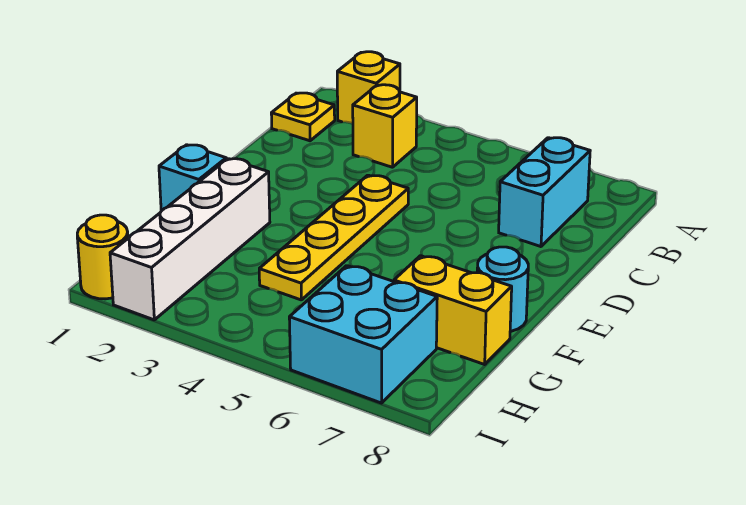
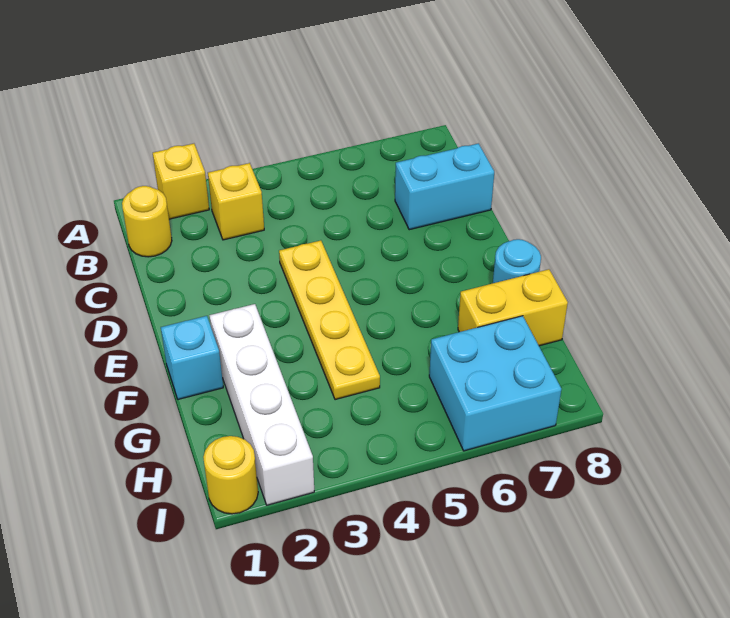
yellow plate B1 level 1 -> yellow round brick B1 level 1
cyan brick B7:C7 level 1 -> cyan brick C7:C8 level 1

